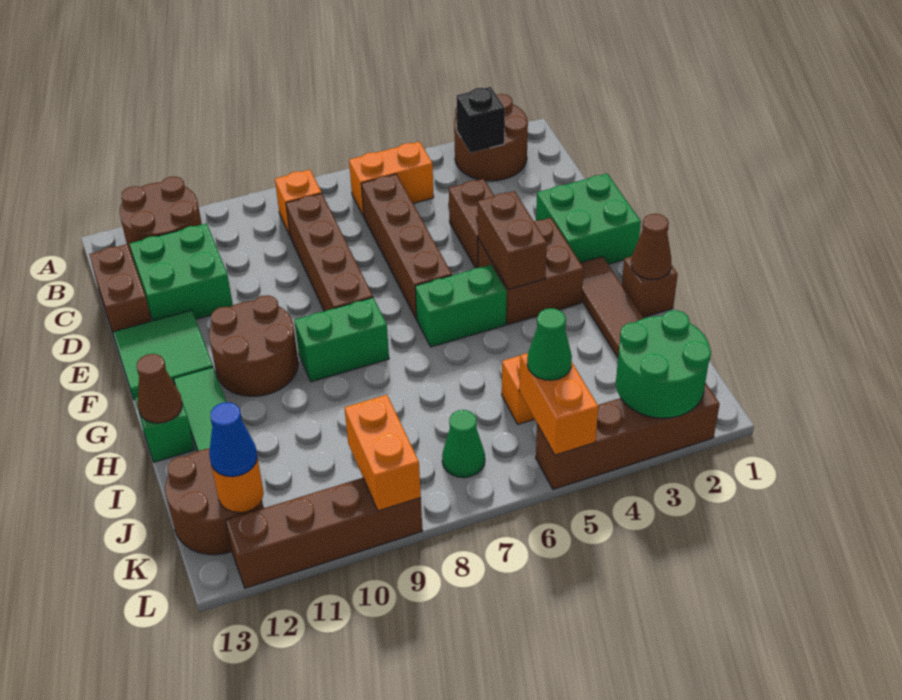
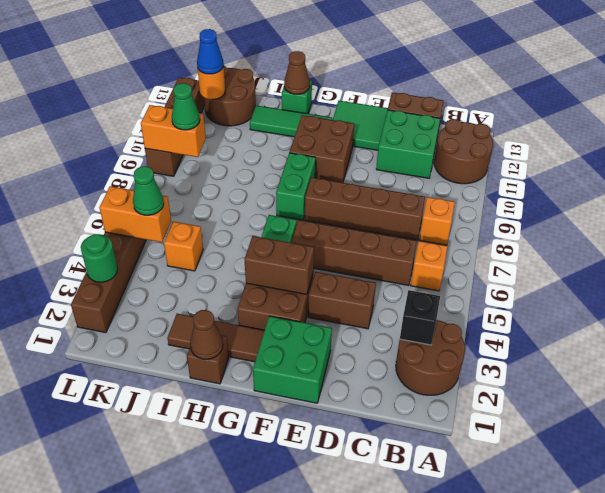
orange brick B5:B6 level 1 -> orange brick B6 level 1
brown round brick F10:G11 level 1 -> brown brick F10:G11 level 1
green round brick K2:L3 level 2 -> green round brick L3 level 2
green cone K7 level 1 -> green cone K9 level 3

